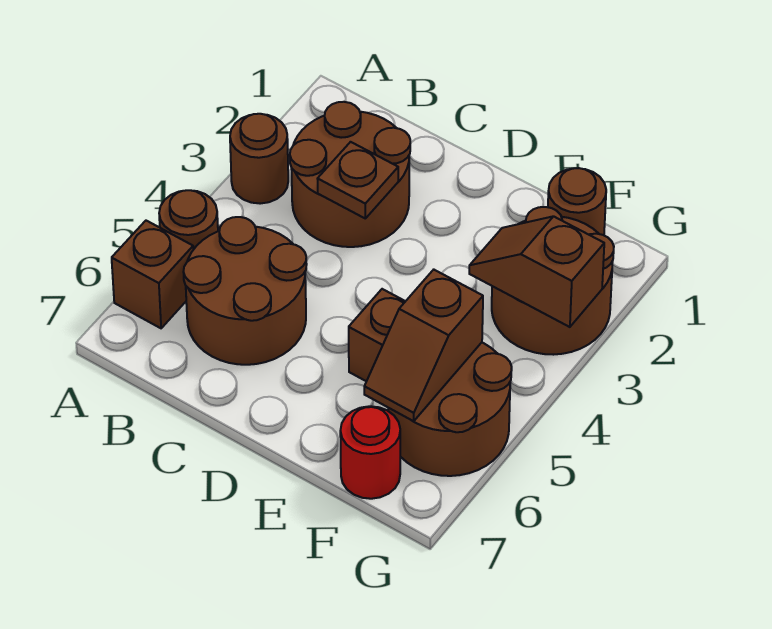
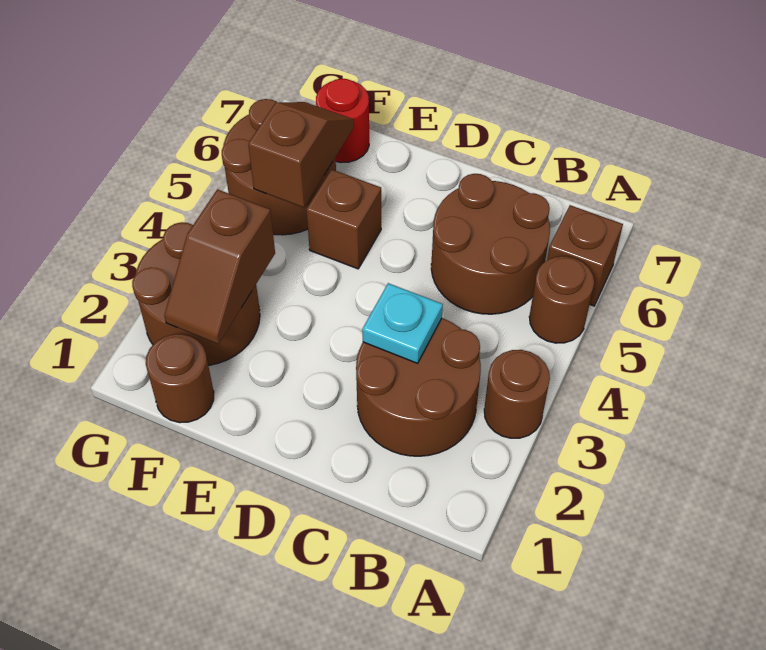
brown plate C3 level 2 -> cyan plate C3 level 2
brown slope F3:G3 level 2 top G -> brown slope F2:F3 level 2 top 3

